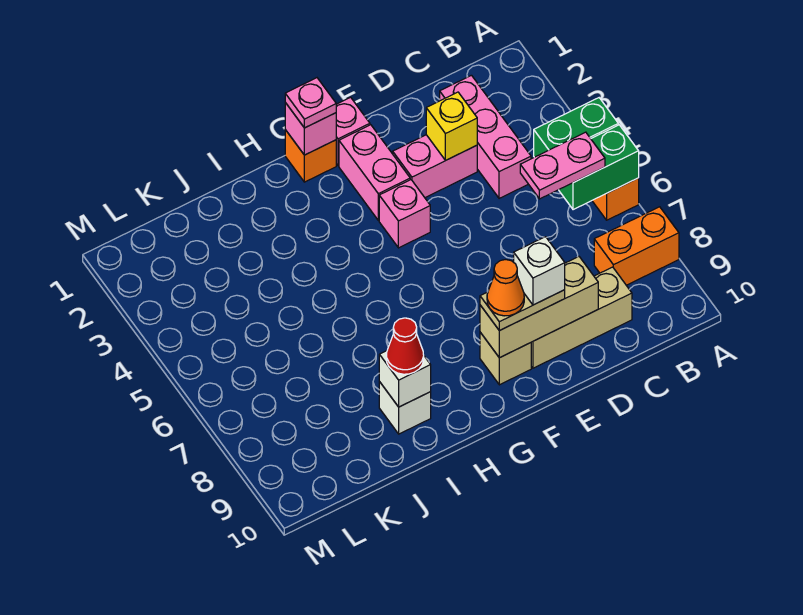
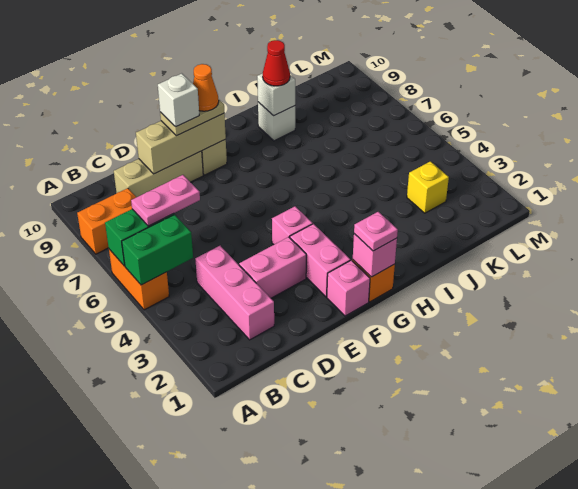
yellow brick D3 level 2 -> yellow brick K3 level 1

